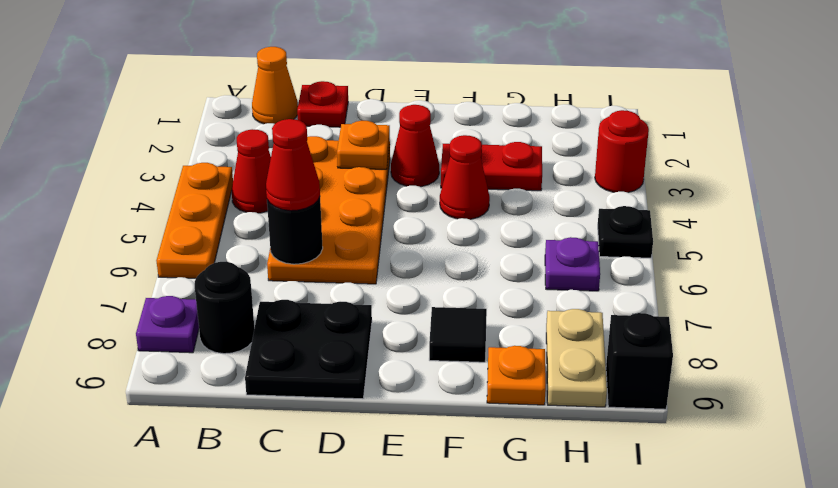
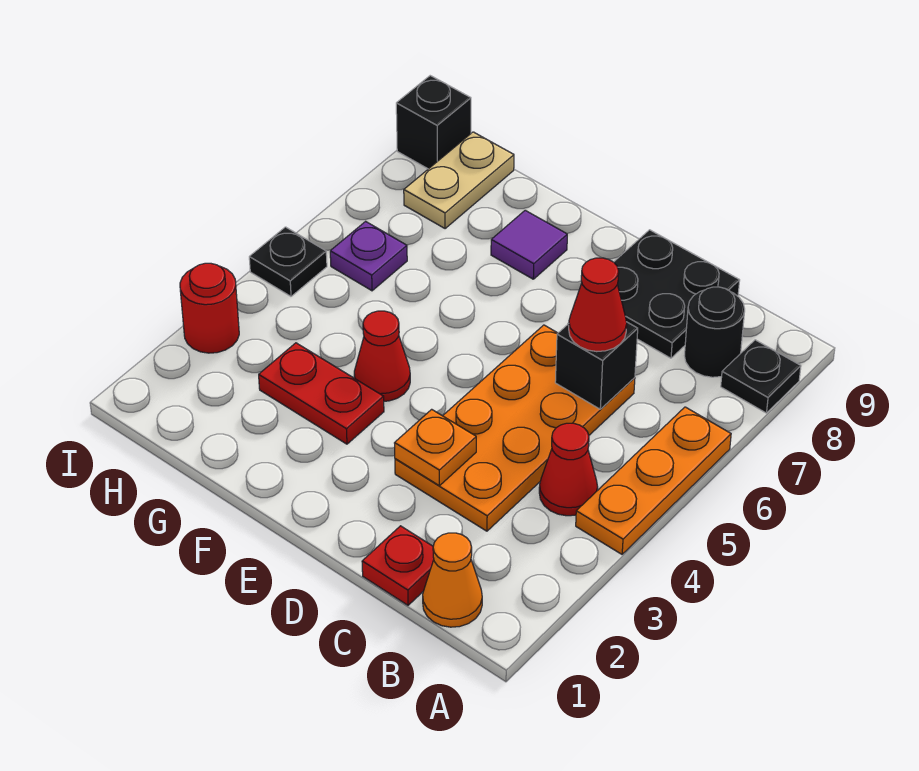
purple plate A8 level 1 -> black plate A8 level 1
black round brick C6 level 2 -> black brick C6 level 2
red cone E3 level 1 -> none
black tile F8 level 1 -> purple tile F8 level 1
orange plate G9 level 1 -> none

